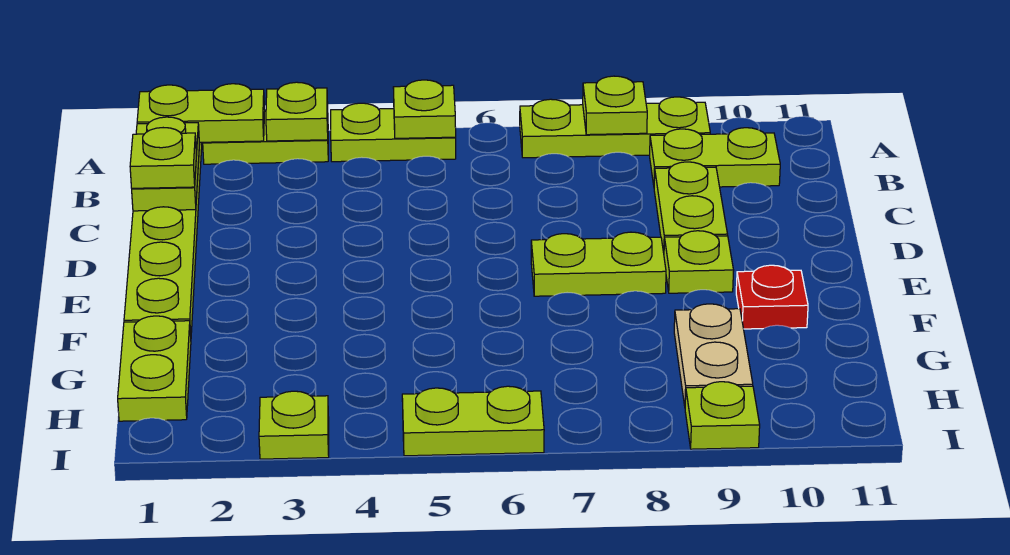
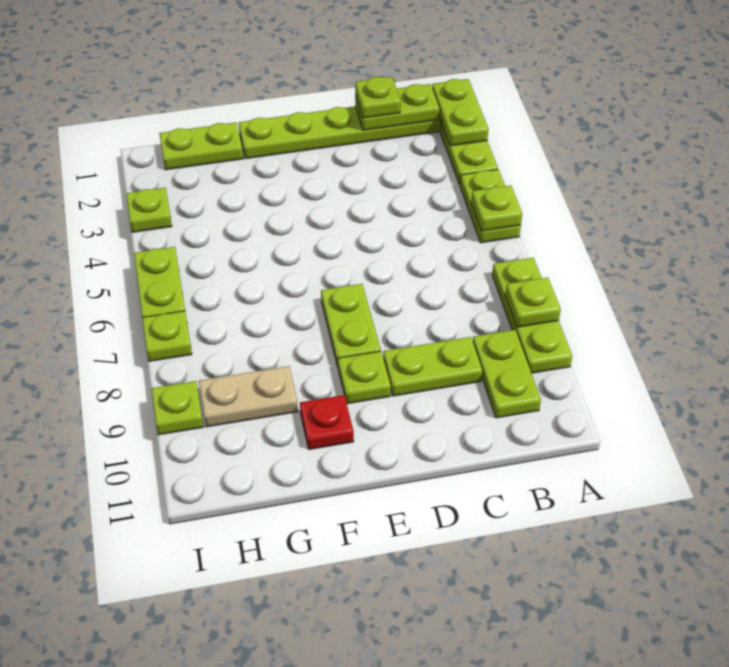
lime plate A3 level 2 -> lime plate I7 level 1

